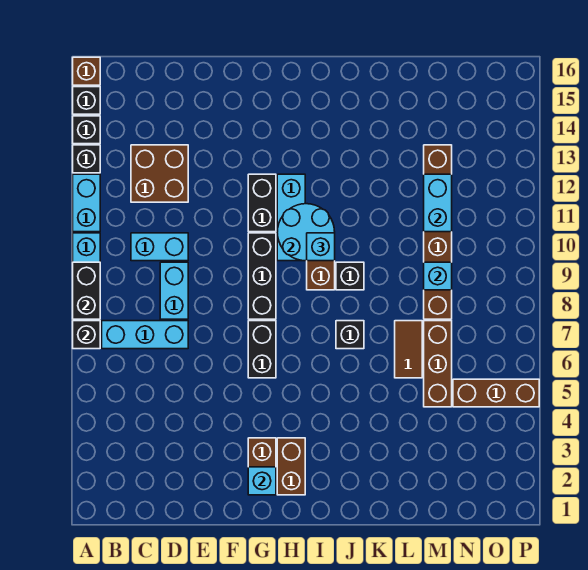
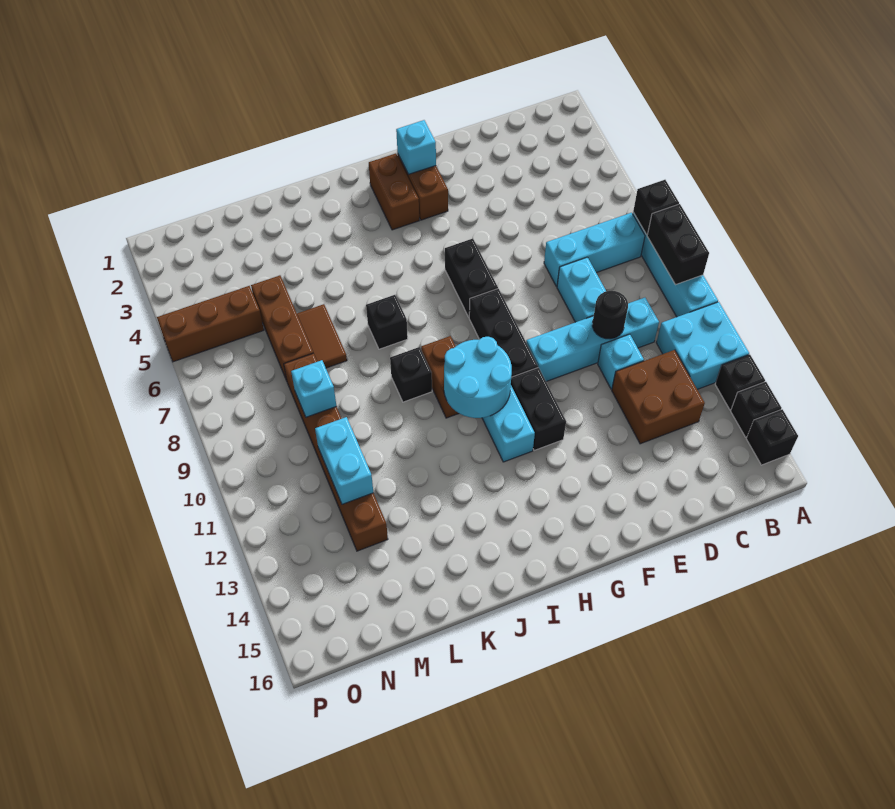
cyan brick A11:A12 level 1 -> cyan brick A11:B12 level 1
brown brick A16 level 1 -> none
cyan brick C10:D10 level 1 -> cyan brick C10:F10 level 1
none -> black round brick D10 level 2
cyan brick I10 level 3 -> cyan brick D11 level 1

